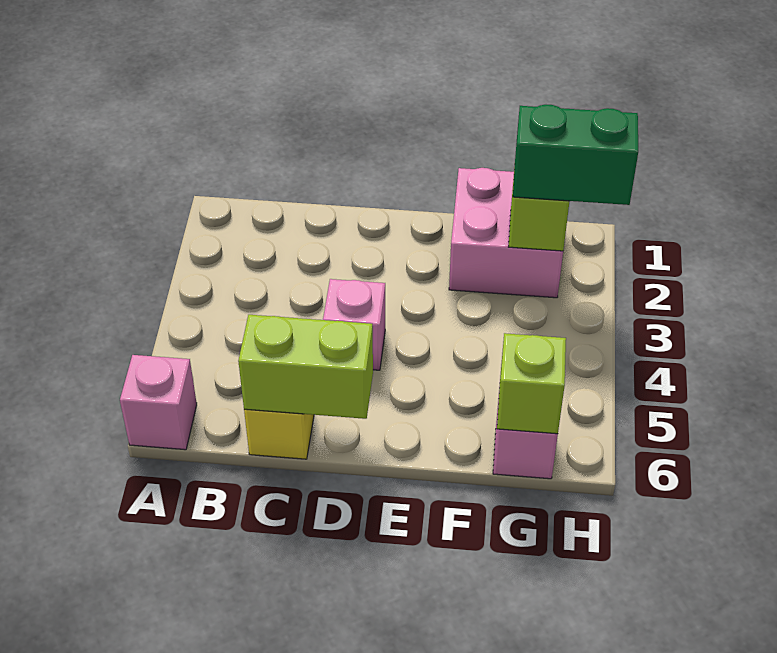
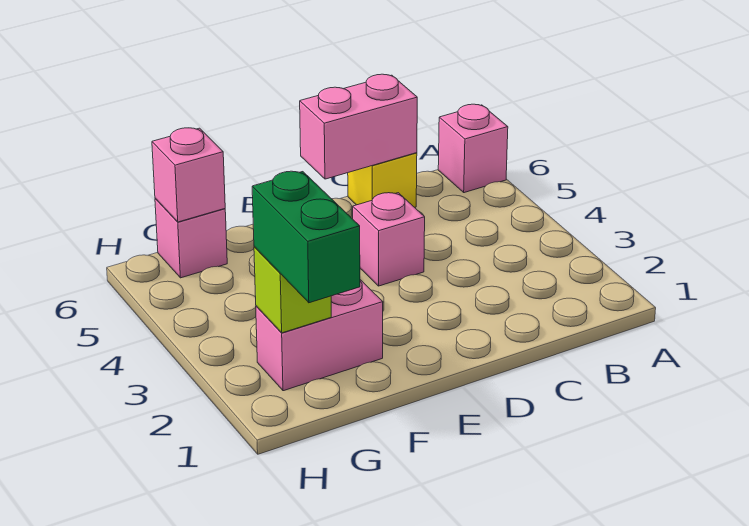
lime brick C6:D6 level 2 -> pink brick C6:D6 level 2
pink brick F1:G2 level 1 -> pink brick F2:G2 level 1
green brick G2:H2 level 3 -> green brick G1:G2 level 3
lime brick G6 level 2 -> pink brick G6 level 2

